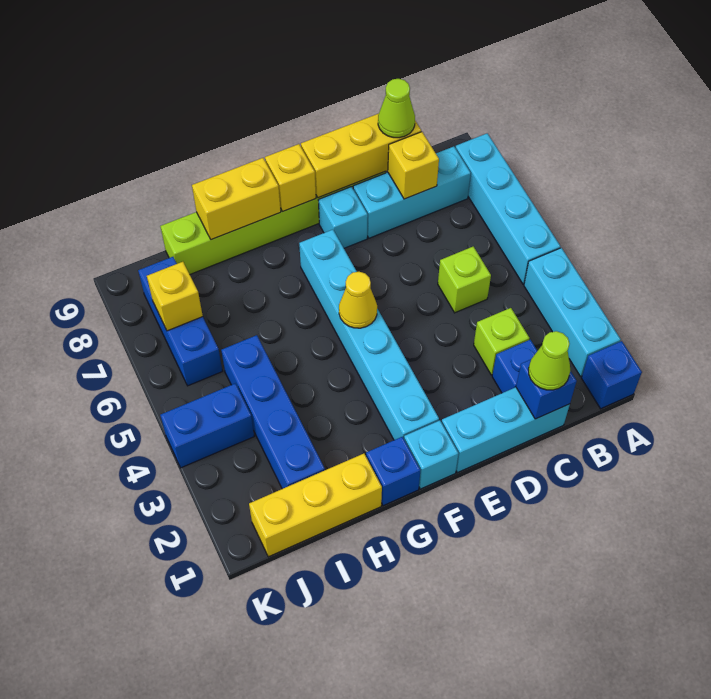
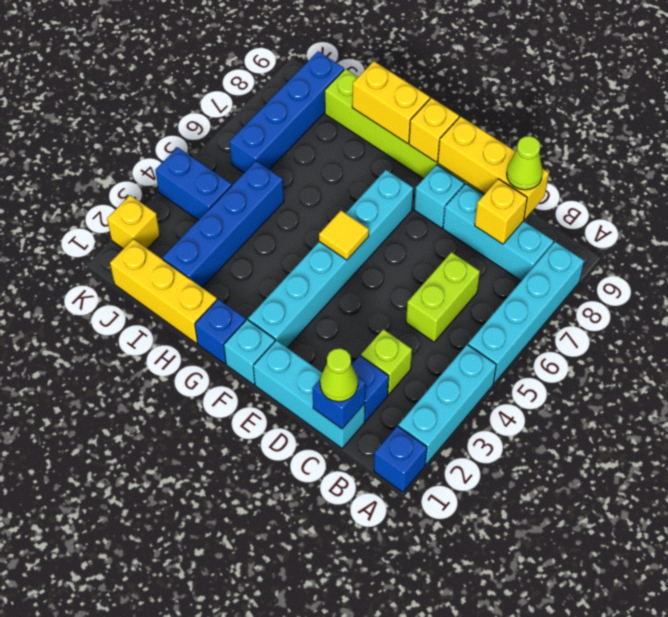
lime brick C5 level 1 -> lime brick C5:C6 level 1
yellow cone F5 level 2 -> yellow tile F5 level 2
blue brick J6:J8 level 1 -> blue brick J6:J9 level 1
yellow brick J7 level 2 -> yellow brick K2 level 1

